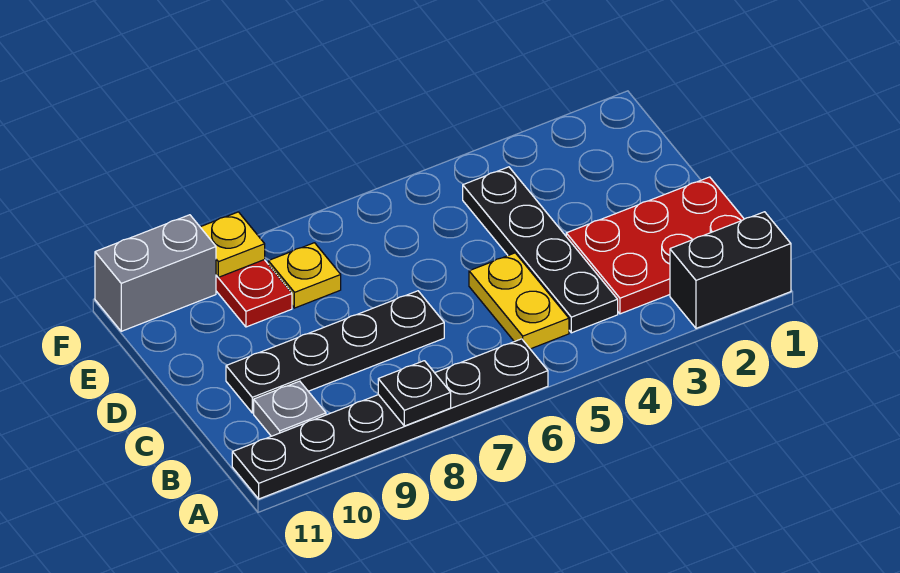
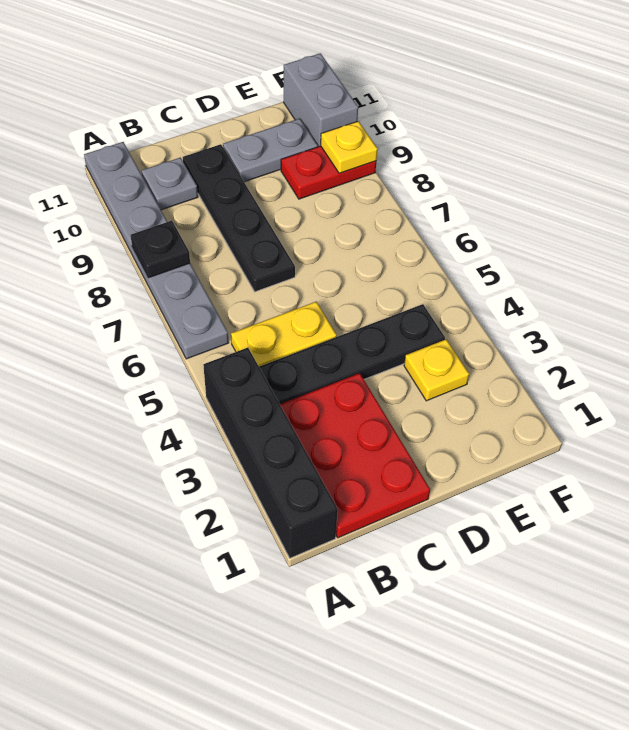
black brick A1:A2 level 1 -> black brick A1:A4 level 1
black plate A6:A11 level 1 -> grey plate A6:A11 level 1
none -> grey plate D10:E10 level 1
yellow plate E8 level 1 -> yellow plate E3 level 1

